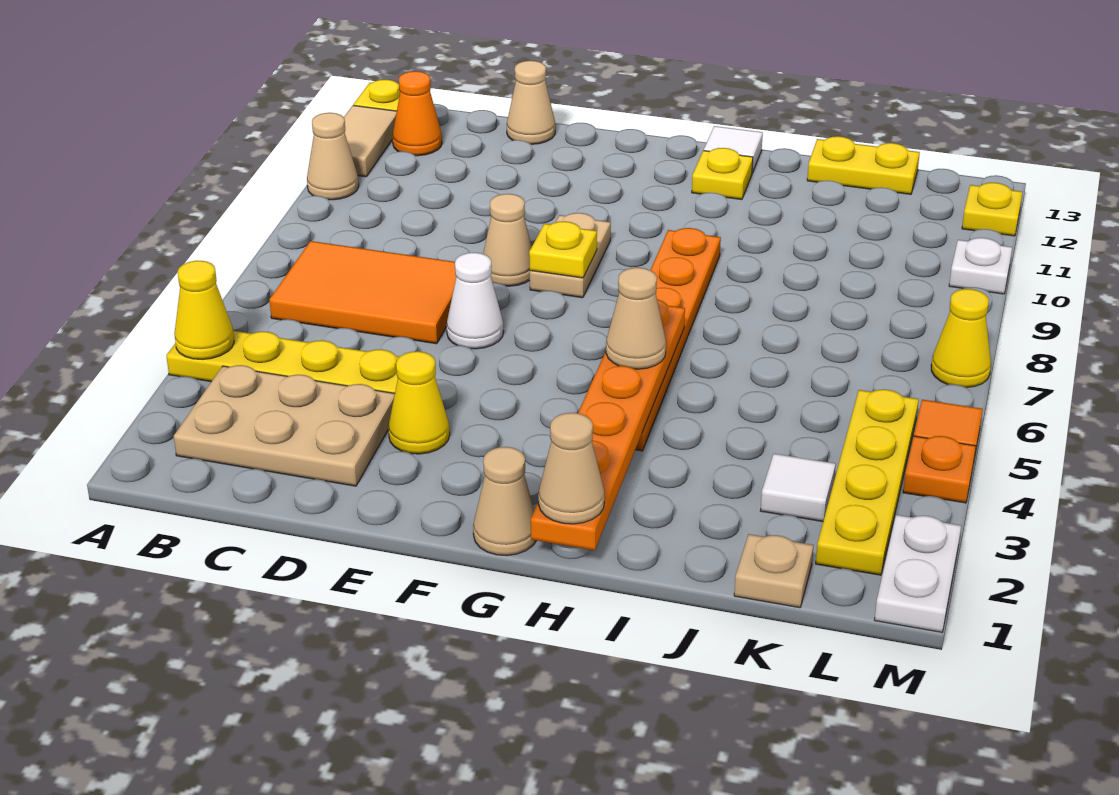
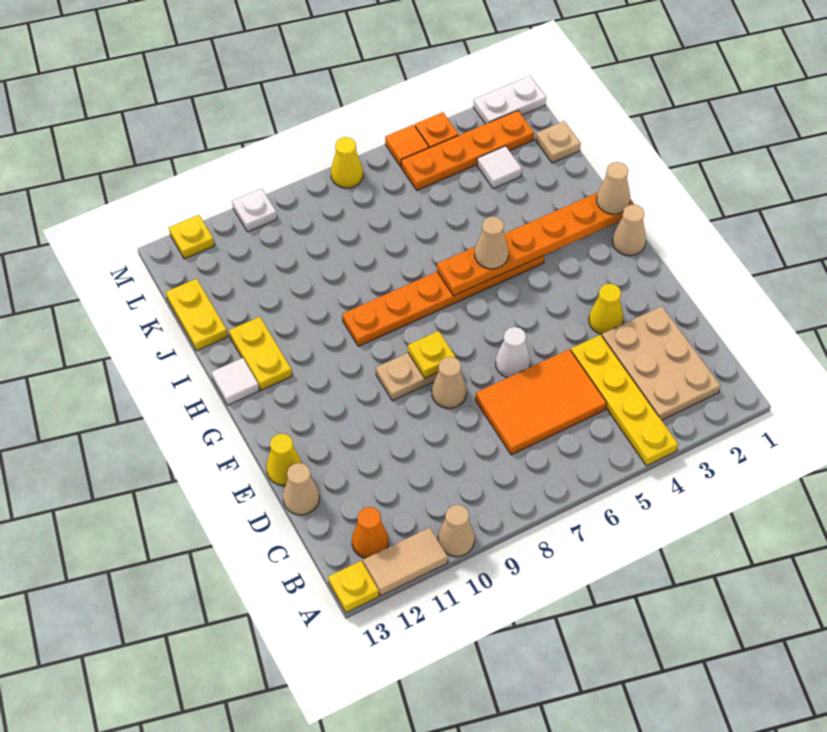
yellow cone A4 level 2 -> yellow cone E13 level 1
orange tile B6:D7 level 1 -> orange tile C5:D7 level 1
yellow plate H12 level 1 -> yellow plate H12:I12 level 1
yellow plate L2:L5 level 1 -> orange plate L2:L5 level 1

